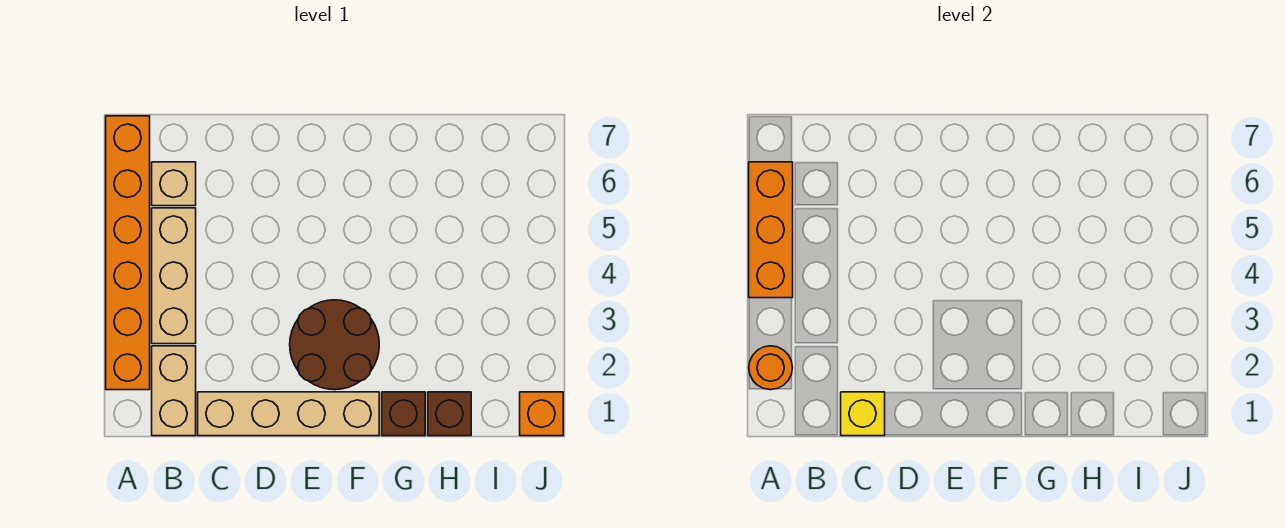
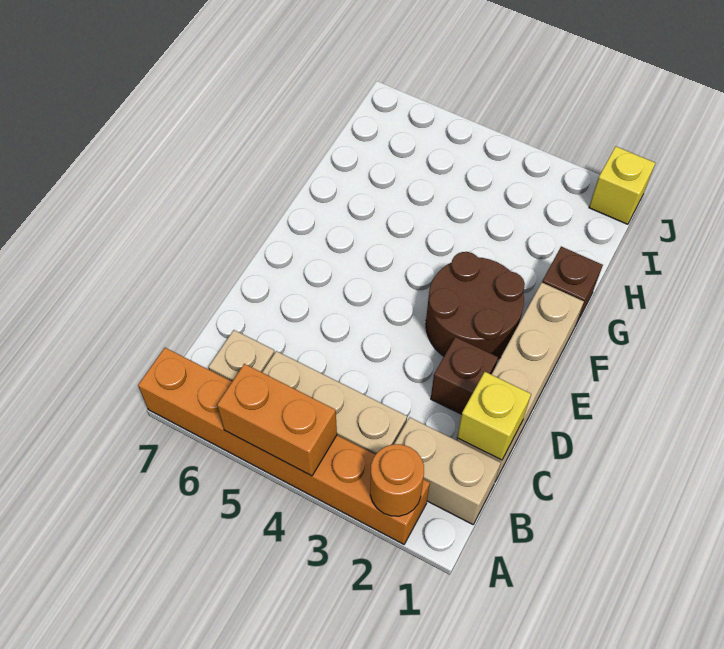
orange brick A4:A6 level 2 -> orange brick A4:A5 level 2
brown brick H1 level 1 -> brown brick D2 level 1
orange brick J1 level 1 -> yellow brick J1 level 1

